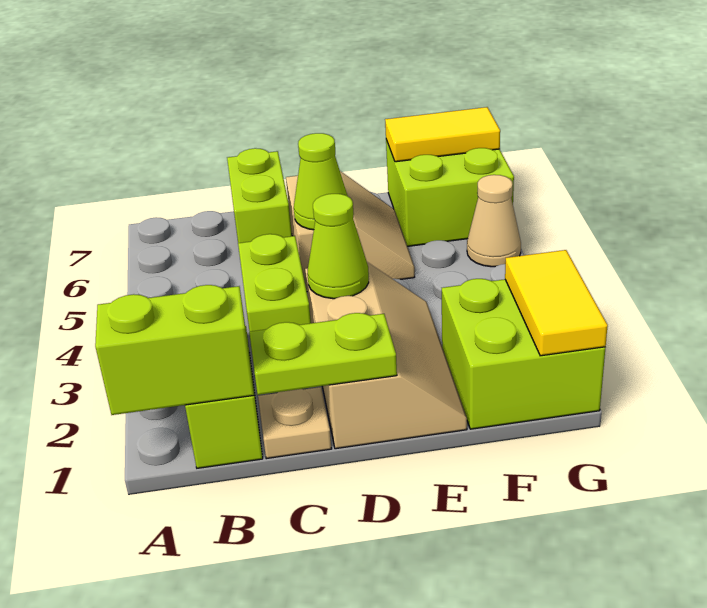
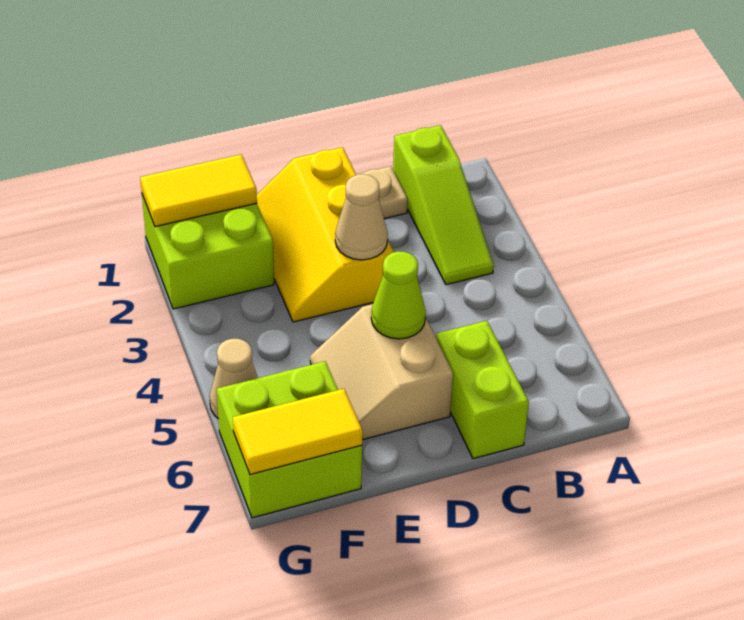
lime brick A1:B1 level 2 -> none
lime plate C1:D1 level 2 -> none
lime brick C3:C4 level 1 -> none
tan slope D1:E3 level 1 top D -> yellow slope D1:E3 level 1 top D
lime cone D3 level 2 -> tan cone D3 level 2
yellow tile G1:G2 level 2 -> yellow tile F1:G1 level 2

